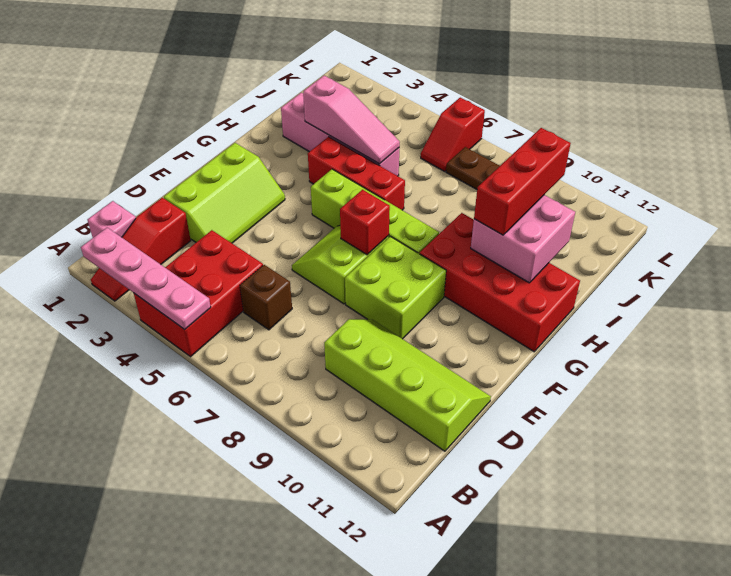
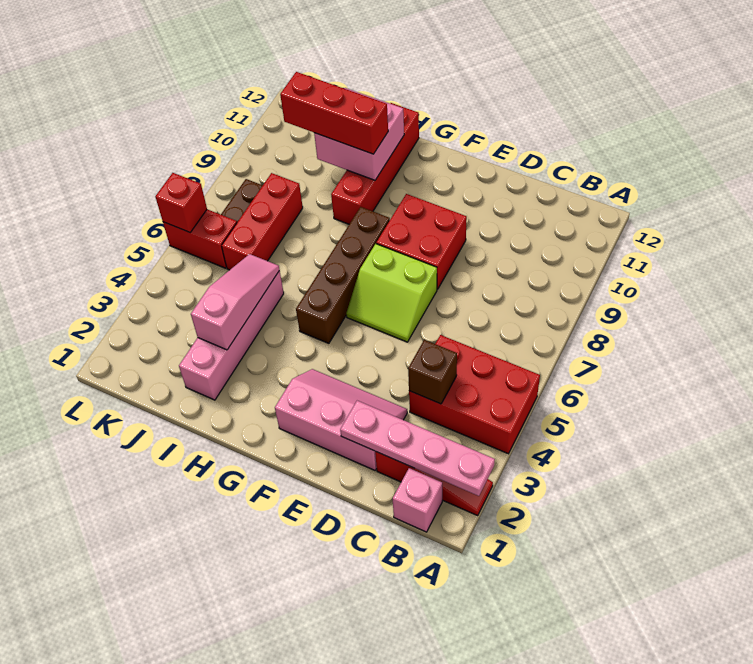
pink plate A2:A5 level 2 -> pink plate A2:D2 level 2
brown brick C6 level 1 -> brown brick C4 level 2
lime slope C9:D12 level 1 top C -> none
lime slope D2:F3 level 1 top 2 -> pink slope D2:F3 level 1 top 2
lime brick E8:F9 level 1 -> red brick E8:F9 level 1
red brick F7 level 2 -> red brick L6 level 2
lime brick G5:G8 level 1 -> brown brick G5:G8 level 1
red brick G9:H12 level 1 -> red brick H9:H12 level 1
red brick H4:H6 level 1 -> red brick J6:J8 level 1
red slope K6:L6 level 1 top L -> red brick K6:L6 level 1

